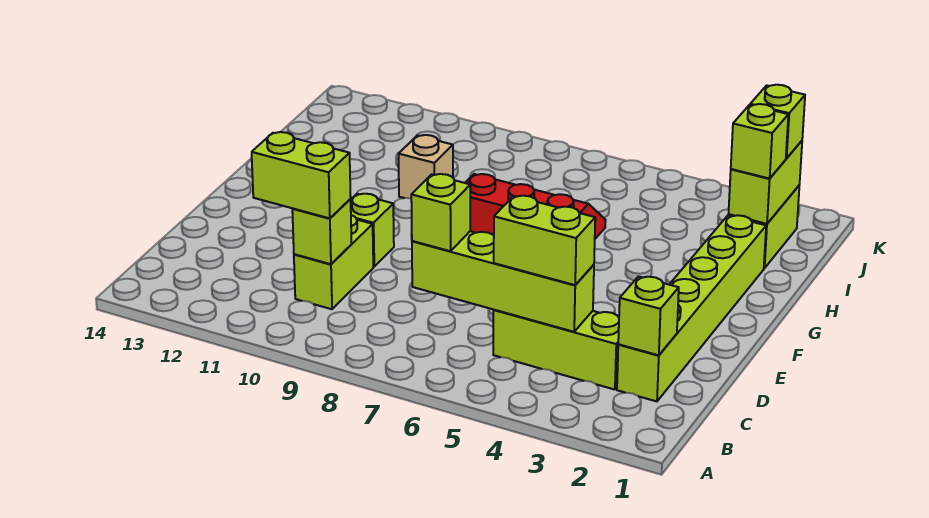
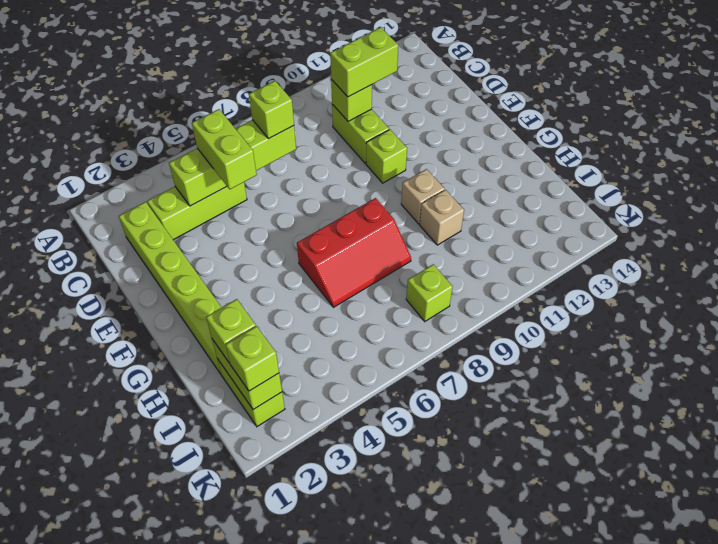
lime brick C2 level 2 -> lime brick J8 level 1
lime brick C4:C5 level 3 -> lime brick C5:D5 level 3
none -> tan brick G10 level 1

